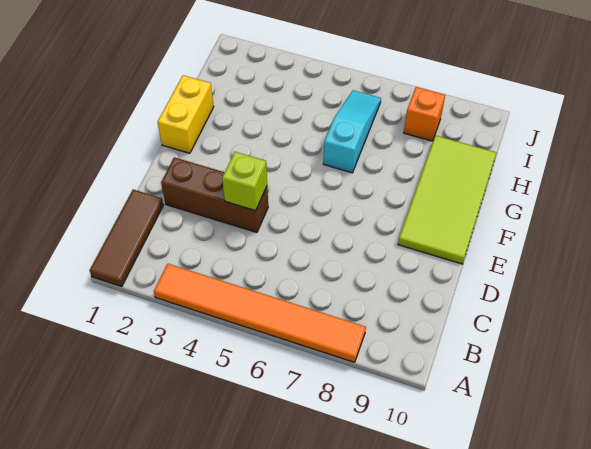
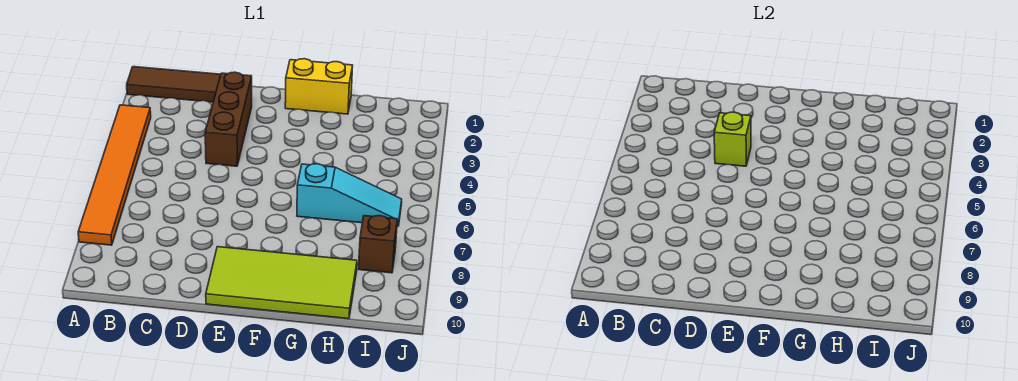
orange brick I8 level 1 -> brown brick I8 level 1

